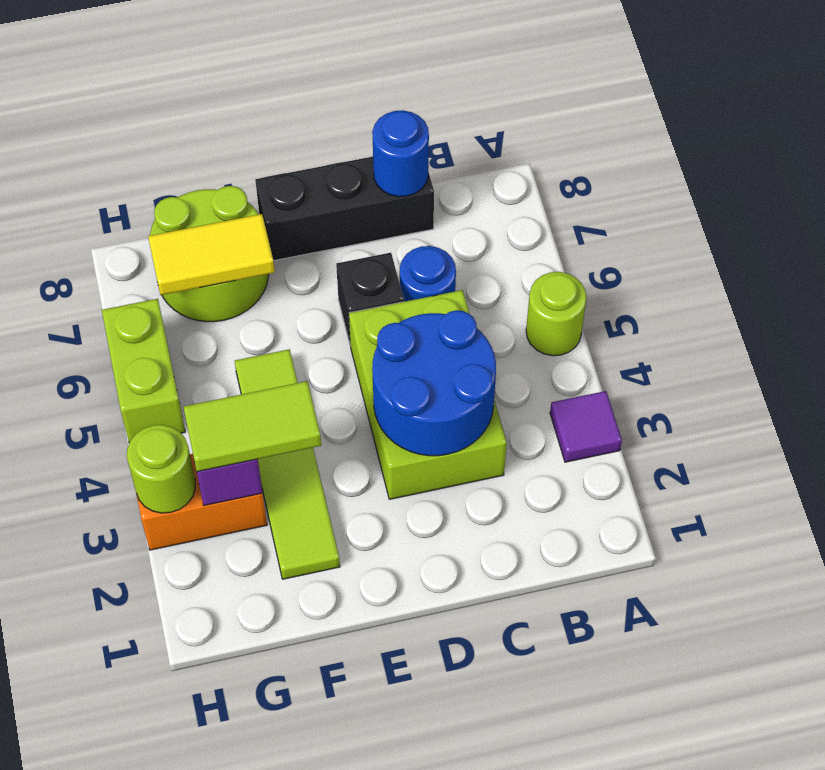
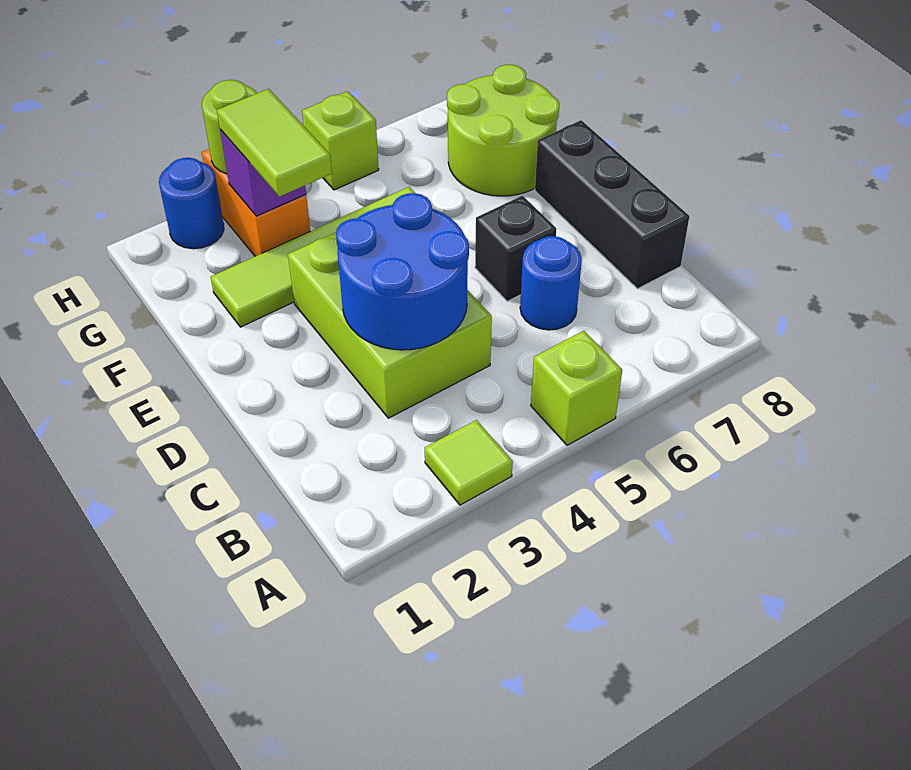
purple tile A3 level 1 -> lime tile A3 level 1
lime round brick A5 level 1 -> lime brick A5 level 1
lime brick C3:D5 level 1 -> lime brick C3:E4 level 1
blue round brick C8 level 2 -> blue round brick H2 level 1
yellow tile F7:G7 level 2 -> none
lime brick H5:H6 level 1 -> lime brick H5 level 1

